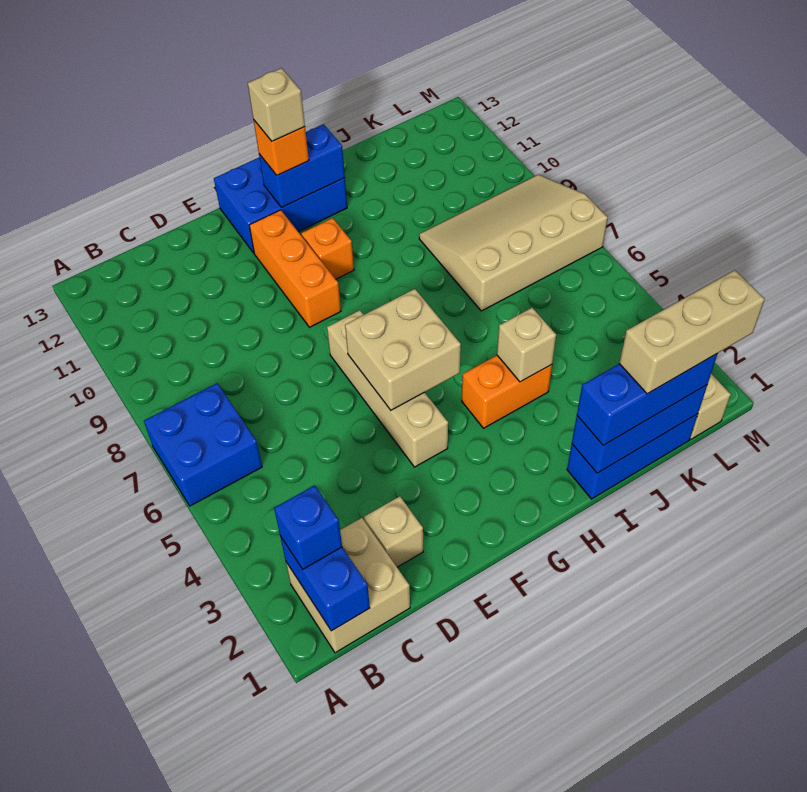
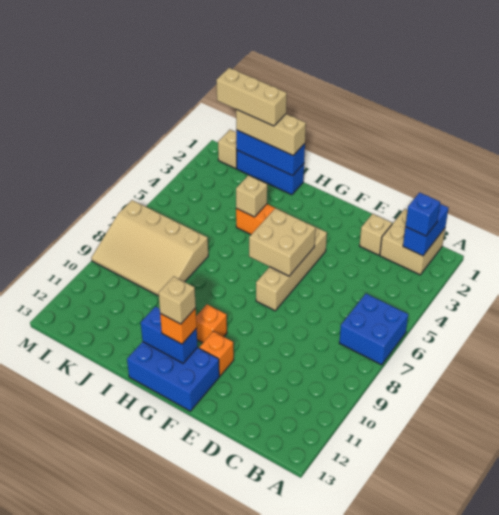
orange brick F9:F11 level 1 -> orange brick F11 level 1
blue brick I1:K1 level 3 -> tan brick I1:K1 level 3

